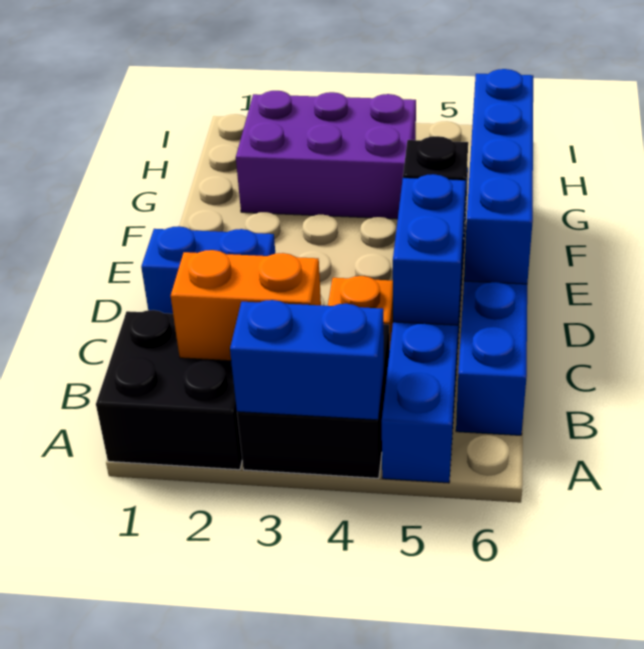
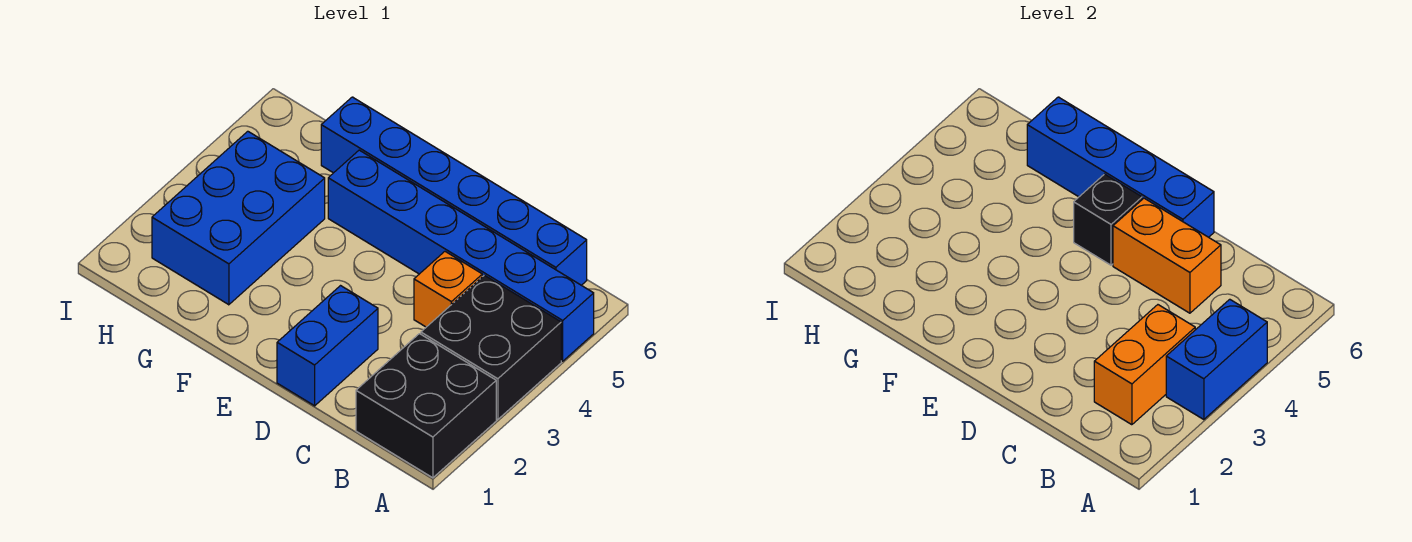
blue brick C5:D5 level 2 -> orange brick C5:D5 level 2
purple brick G2:H4 level 1 -> blue brick G2:H4 level 1

